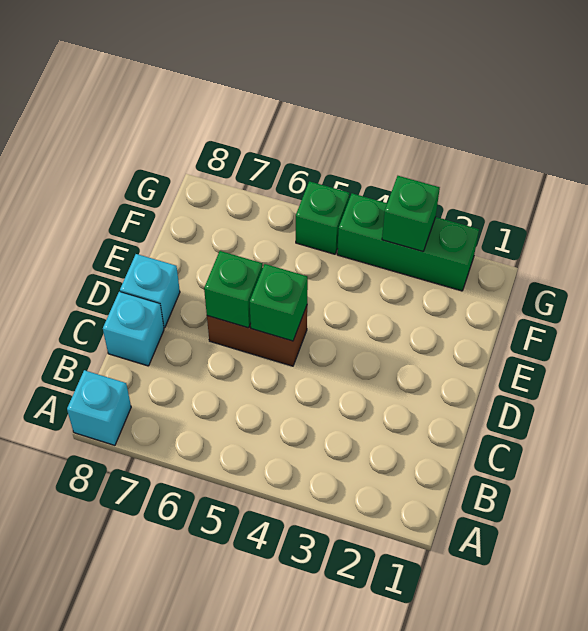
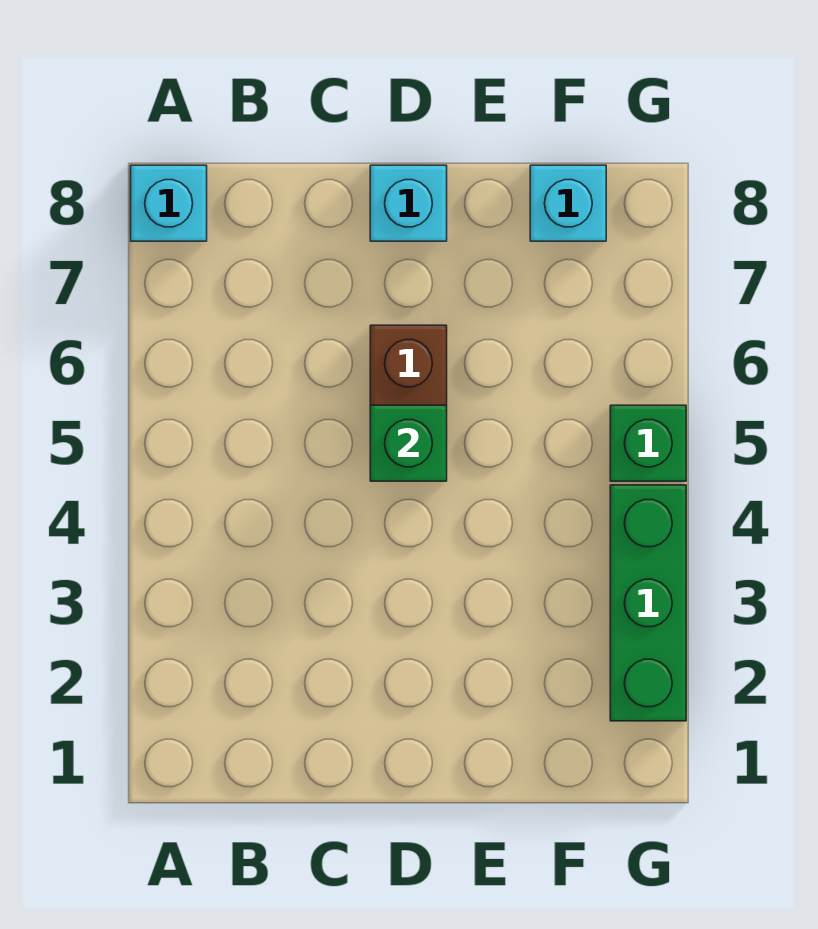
cyan brick C8 level 1 -> cyan brick F8 level 1
green brick D6 level 2 -> none
green brick G3 level 2 -> none

